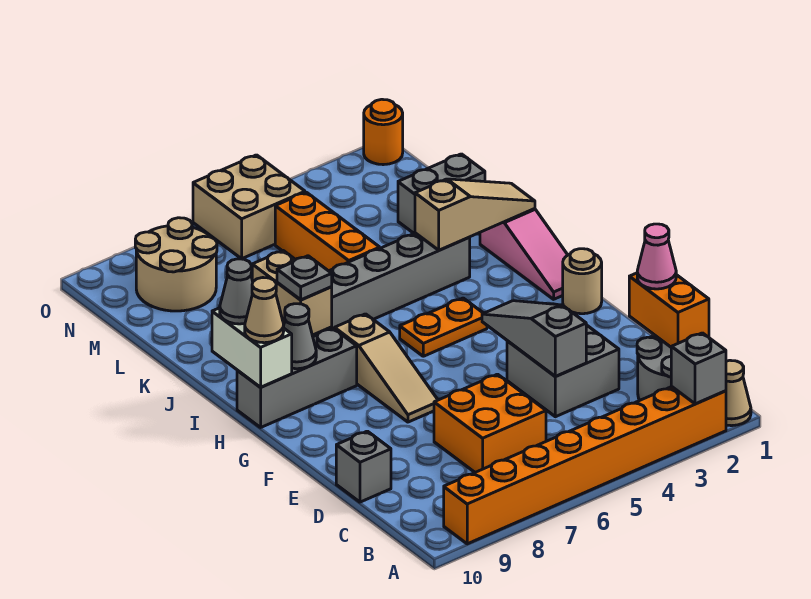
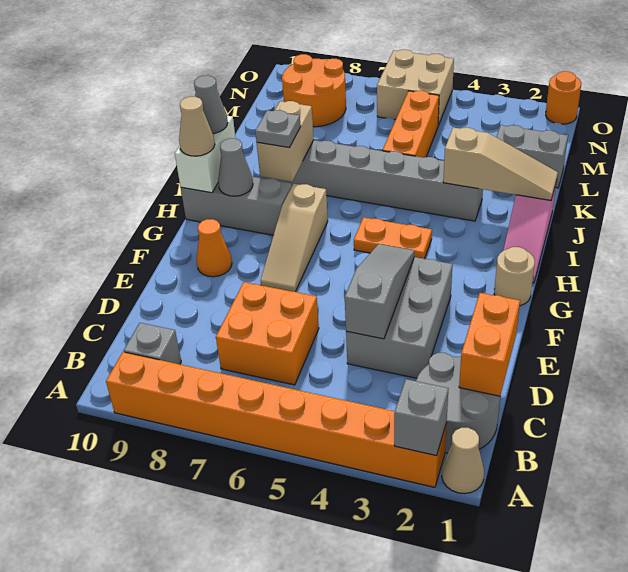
pink cone D1 level 3 -> none
grey brick D3:E4 level 1 -> grey brick D3:F4 level 1
grey brick D10 level 1 -> grey brick B9 level 1
none -> orange cone F9 level 1
tan round brick M8:N9 level 1 -> orange round brick M8:N9 level 1

